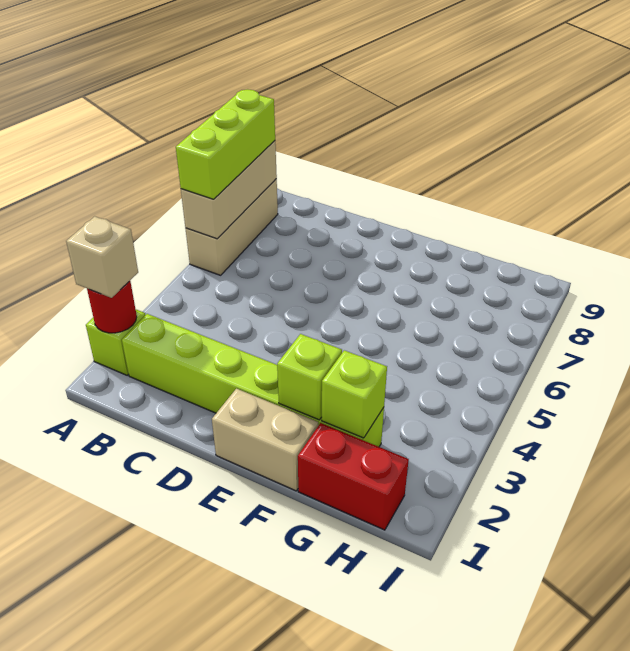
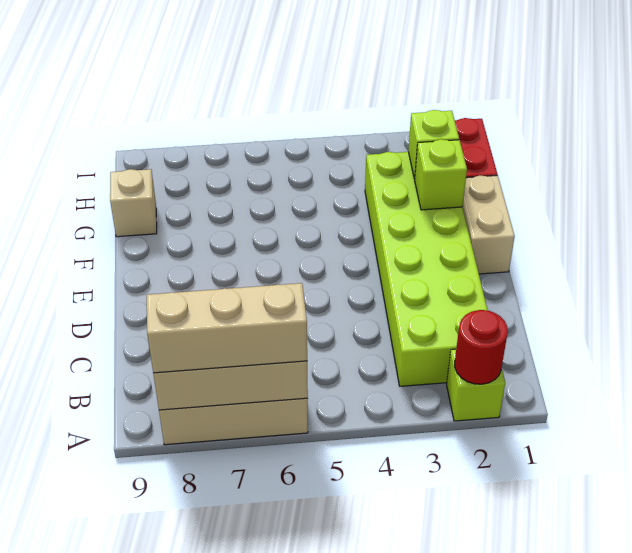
tan brick A2 level 3 -> tan brick G9 level 1
lime brick A6:A8 level 3 -> tan brick A6:A8 level 3
lime brick B2:G2 level 1 -> lime brick B2:G3 level 1

